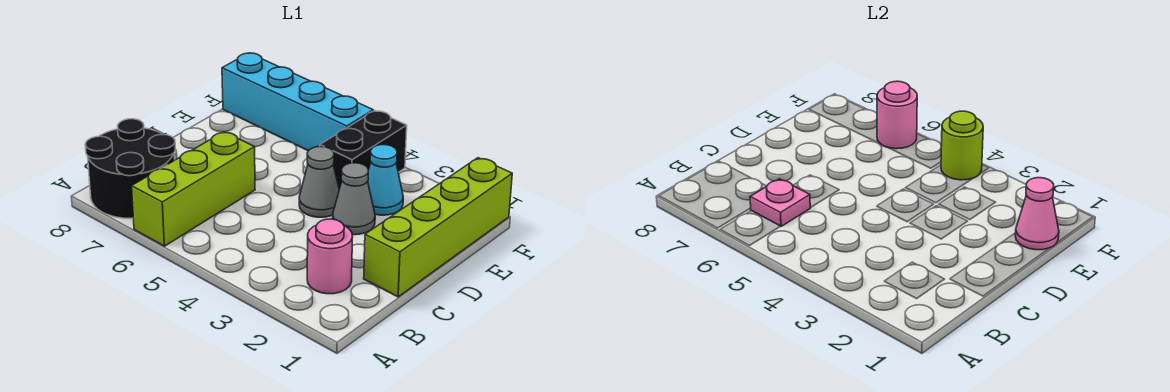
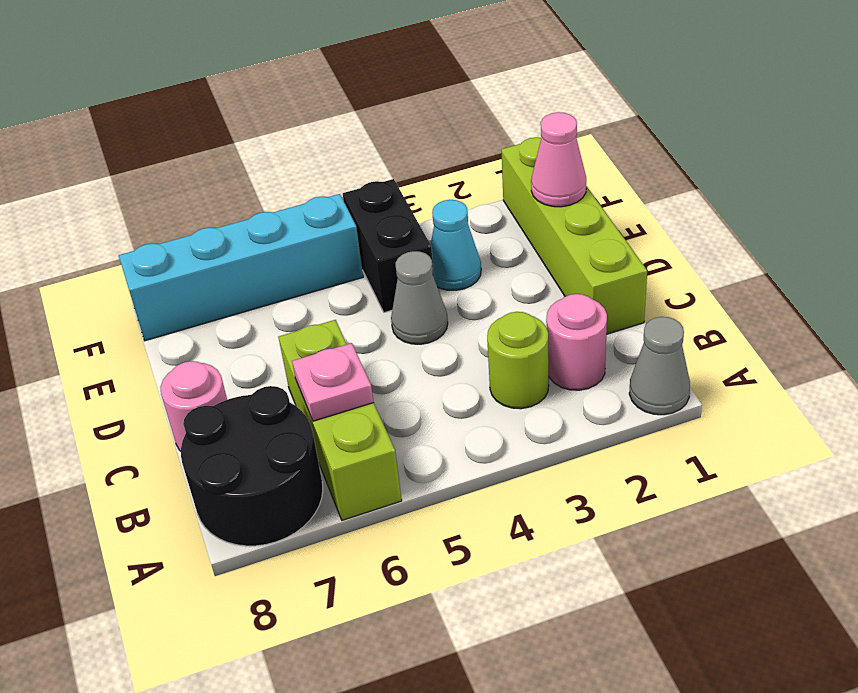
grey cone D3 level 1 -> grey cone A1 level 1
lime round brick F4 level 2 -> lime round brick B3 level 1
pink round brick F6 level 2 -> pink round brick C8 level 1

